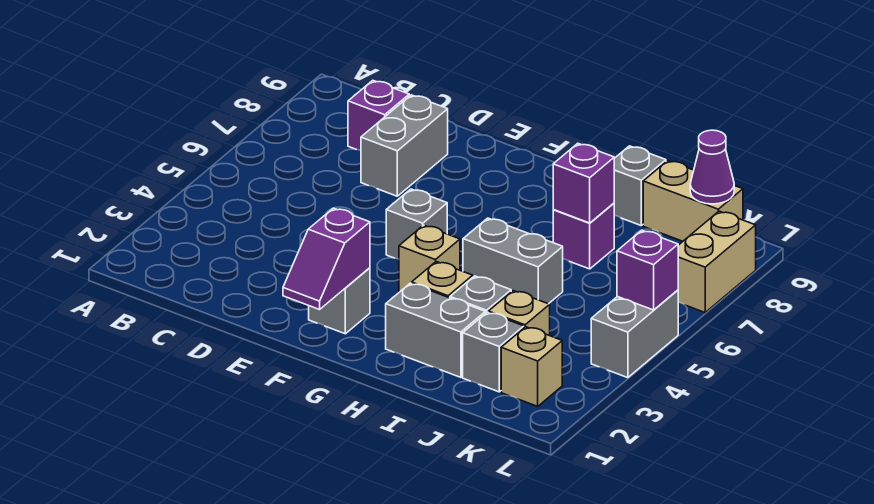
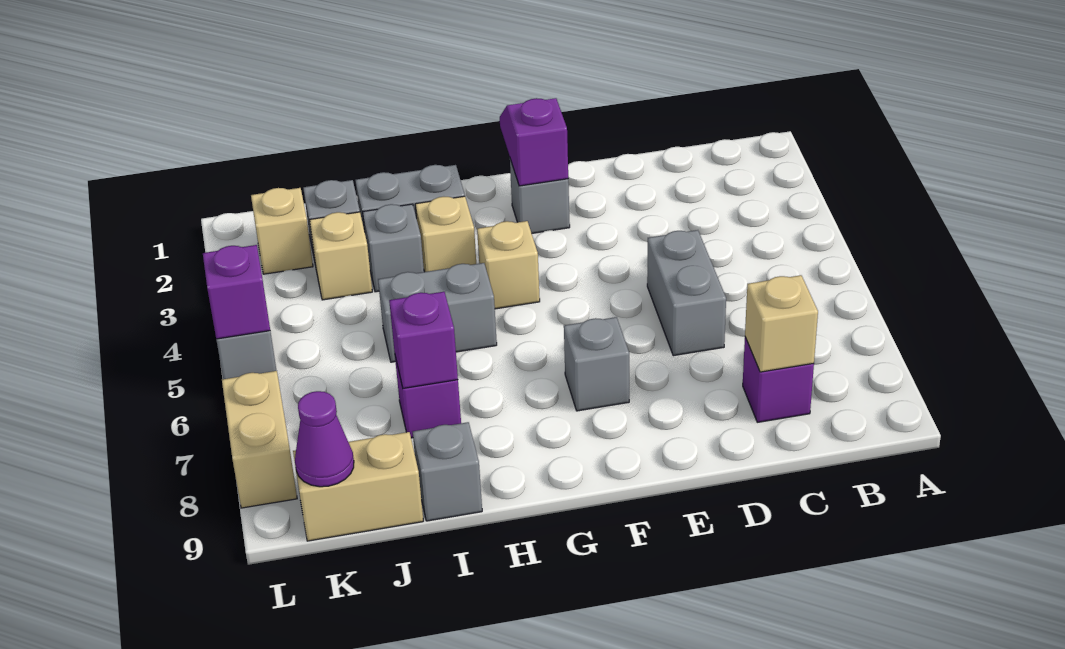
none -> tan brick C8 level 2
grey brick D7:D8 level 1 -> grey brick D5:D6 level 1
grey brick F5 level 1 -> grey brick F7 level 1

